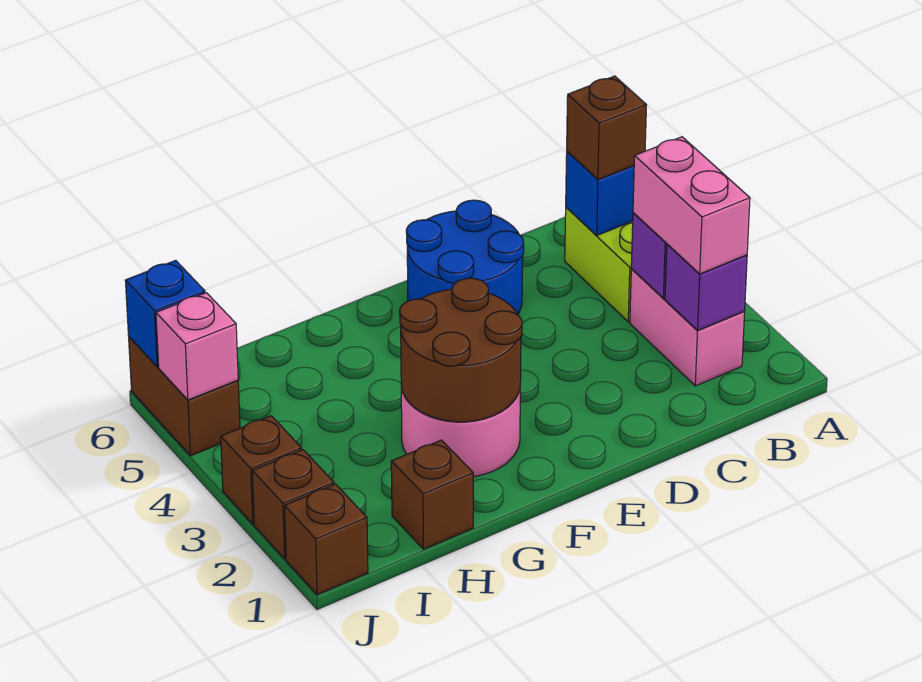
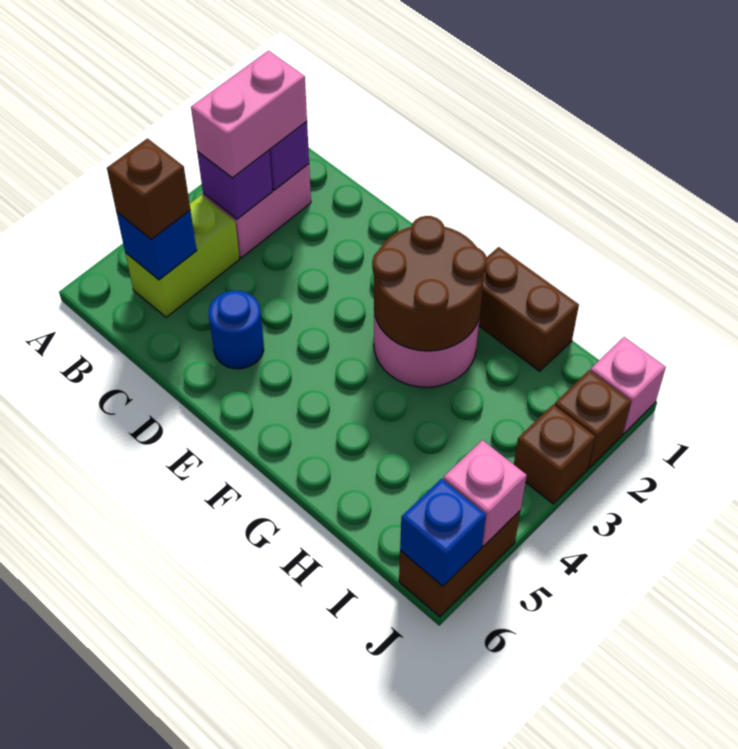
blue round brick D5:E6 level 1 -> blue round brick D5 level 1
brown brick H1 level 1 -> brown brick G1:H1 level 1
brown brick J1 level 1 -> pink brick J1 level 1

